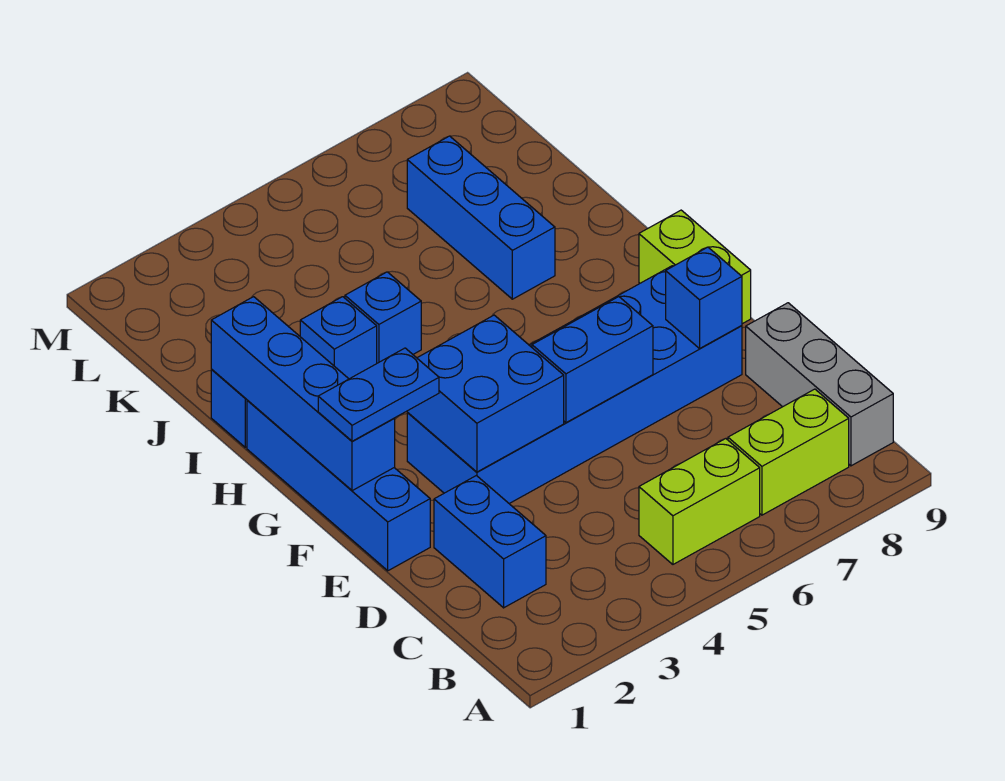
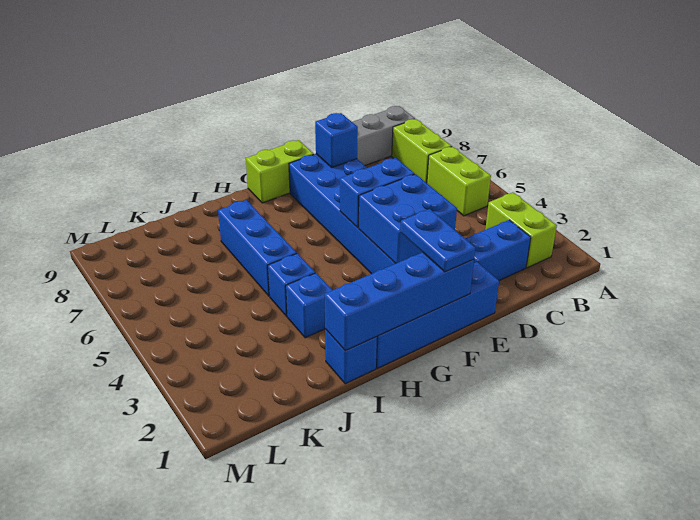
none -> lime brick B2:B3 level 1
blue brick E5:E6 level 2 -> blue brick E5:F5 level 2
blue brick I7:K7 level 1 -> blue brick I5:I7 level 1

